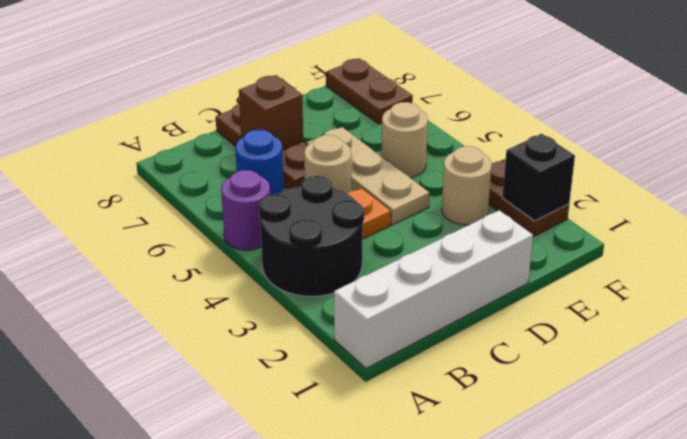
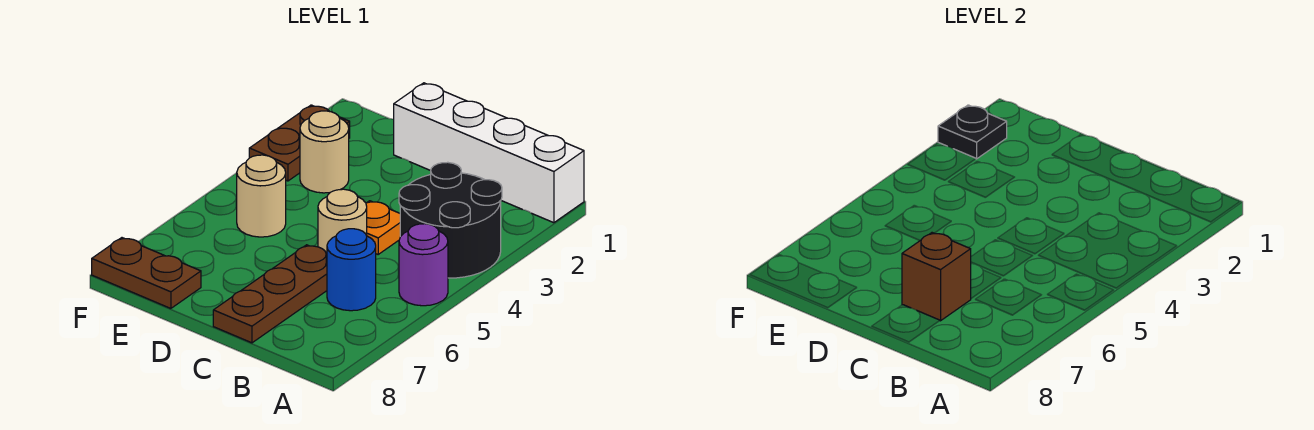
tan plate D4:D6 level 1 -> none
black brick F2 level 2 -> black plate F2 level 2
brown plate F7:F8 level 1 -> brown plate E8:F8 level 1

